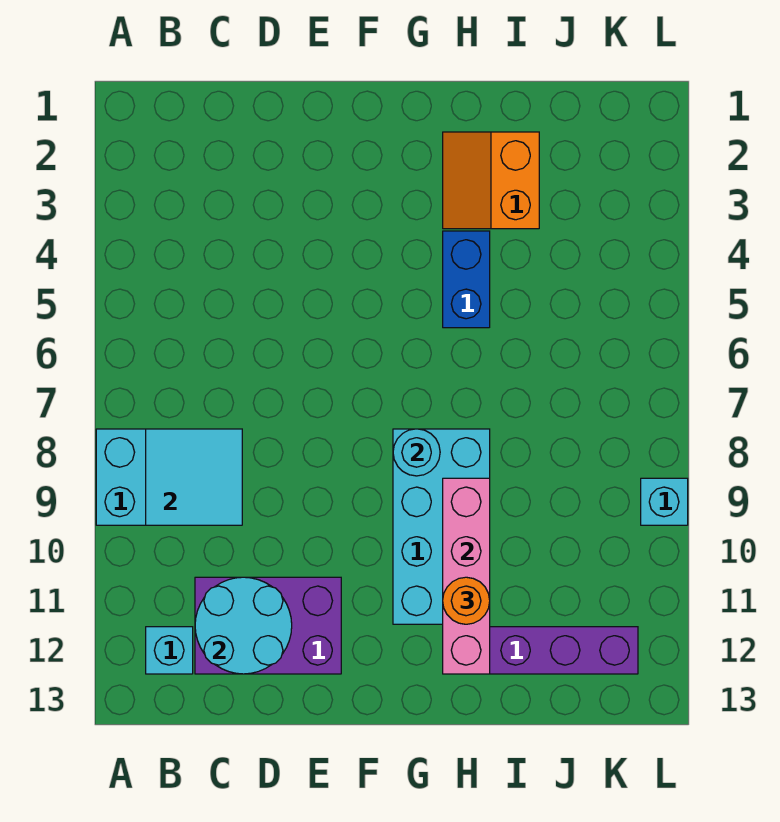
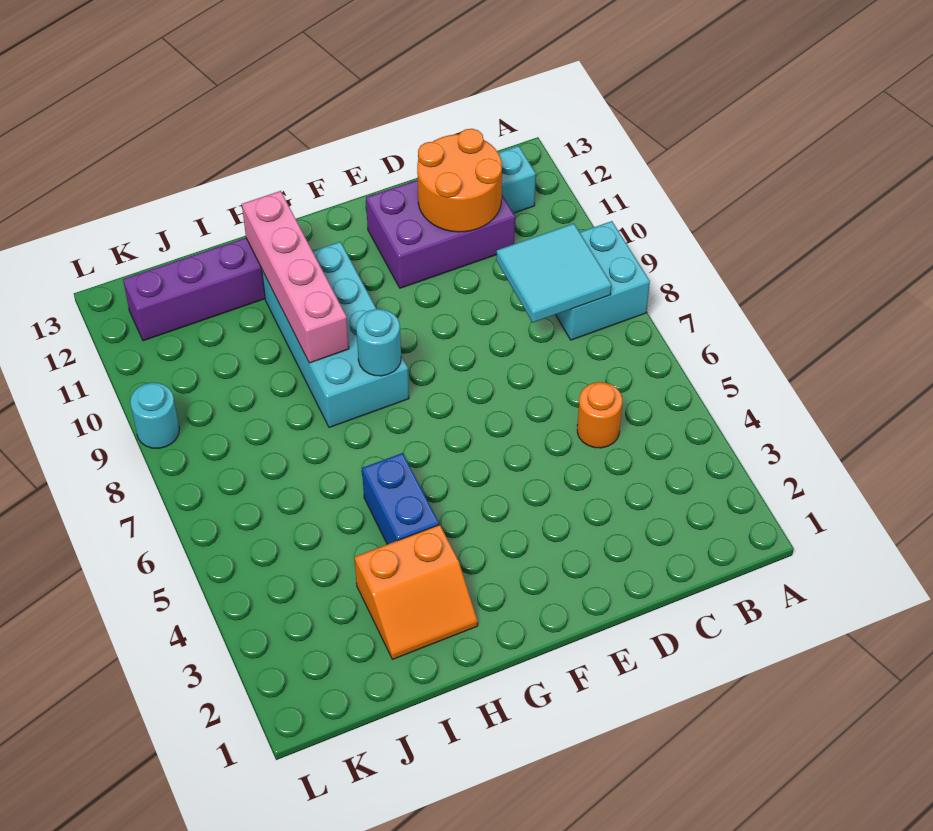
cyan round brick C11:D12 level 2 -> orange round brick C11:D12 level 2
orange slope H2:I3 level 1 top I -> orange slope H2:I3 level 1 top 3
orange round brick H11 level 3 -> orange round brick C5 level 1
cyan brick L9 level 1 -> cyan round brick L9 level 1

